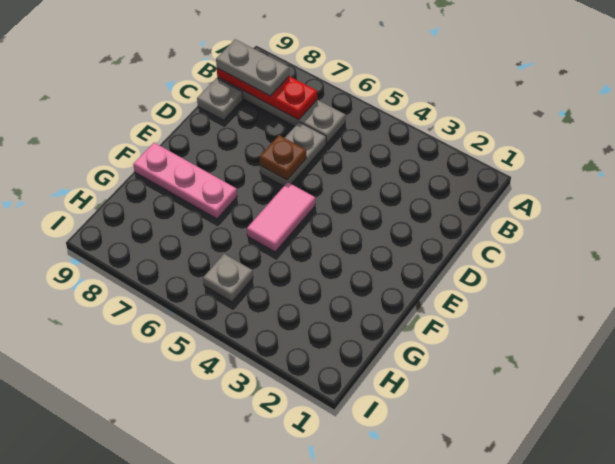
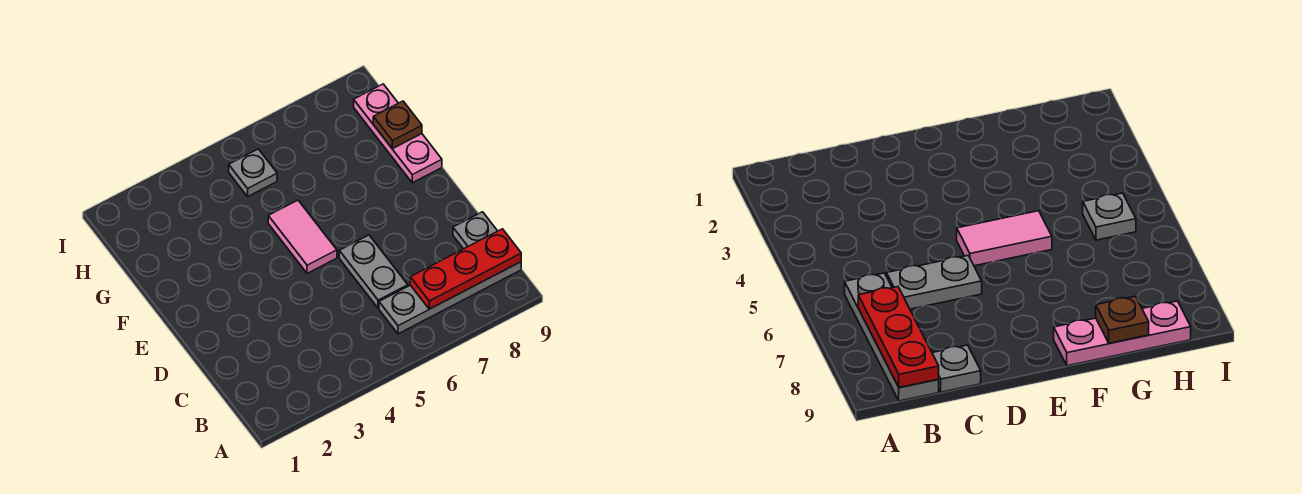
grey plate B8:B9 level 3 -> none
brown plate D6 level 2 -> brown plate G9 level 2
pink plate F7:F9 level 1 -> pink plate F9:H9 level 1

